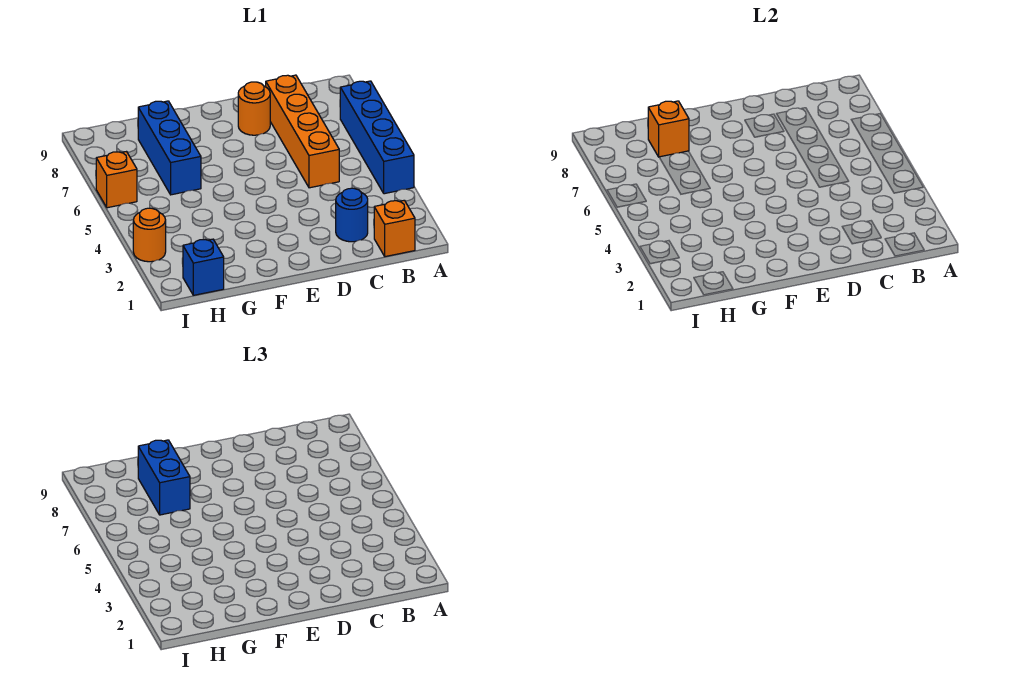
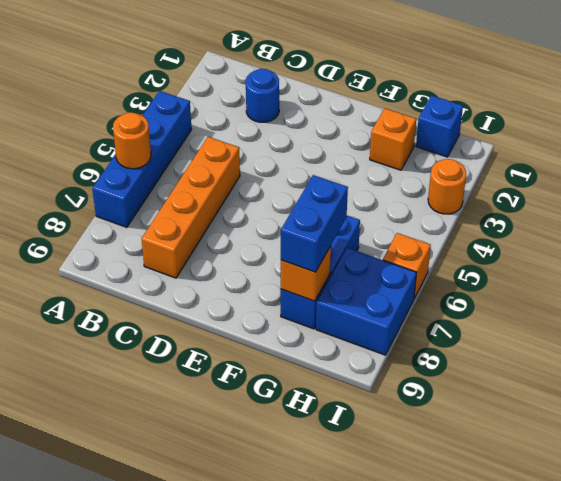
orange brick B1 level 1 -> orange brick G2 level 1
orange round brick D8 level 1 -> orange round brick A6 level 2
none -> blue brick H7:I8 level 1

